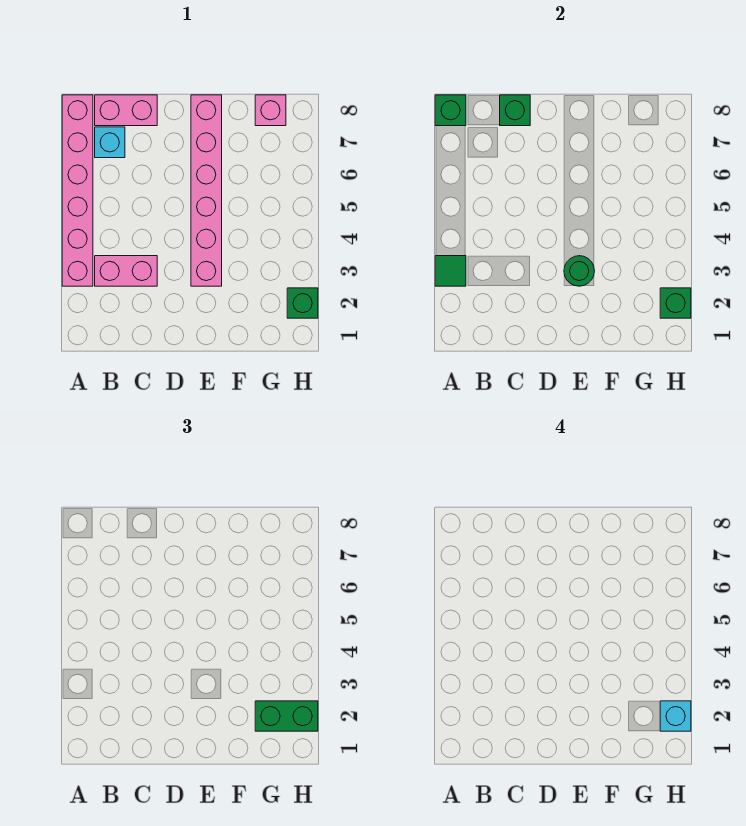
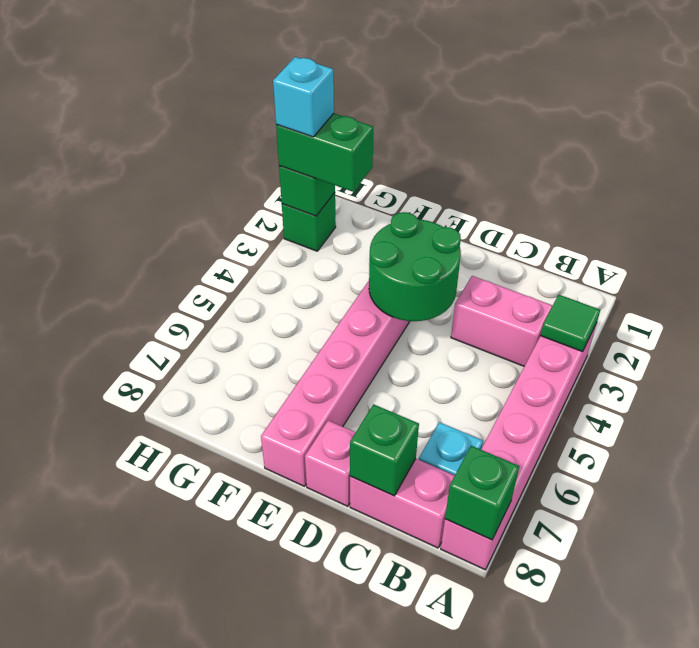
green round brick E3 level 2 -> green round brick D3:E4 level 2
pink brick G8 level 1 -> pink brick D8 level 1

